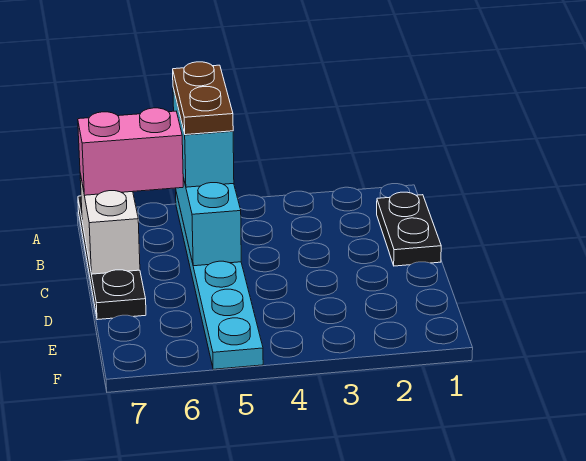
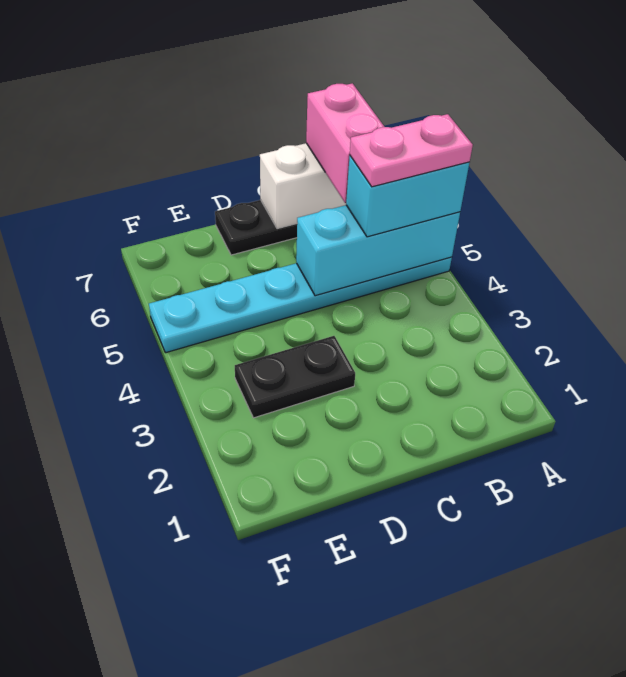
brown plate A5:B5 level 4 -> pink plate A5:B5 level 4
black plate B1:C1 level 1 -> black plate D3:E3 level 1

